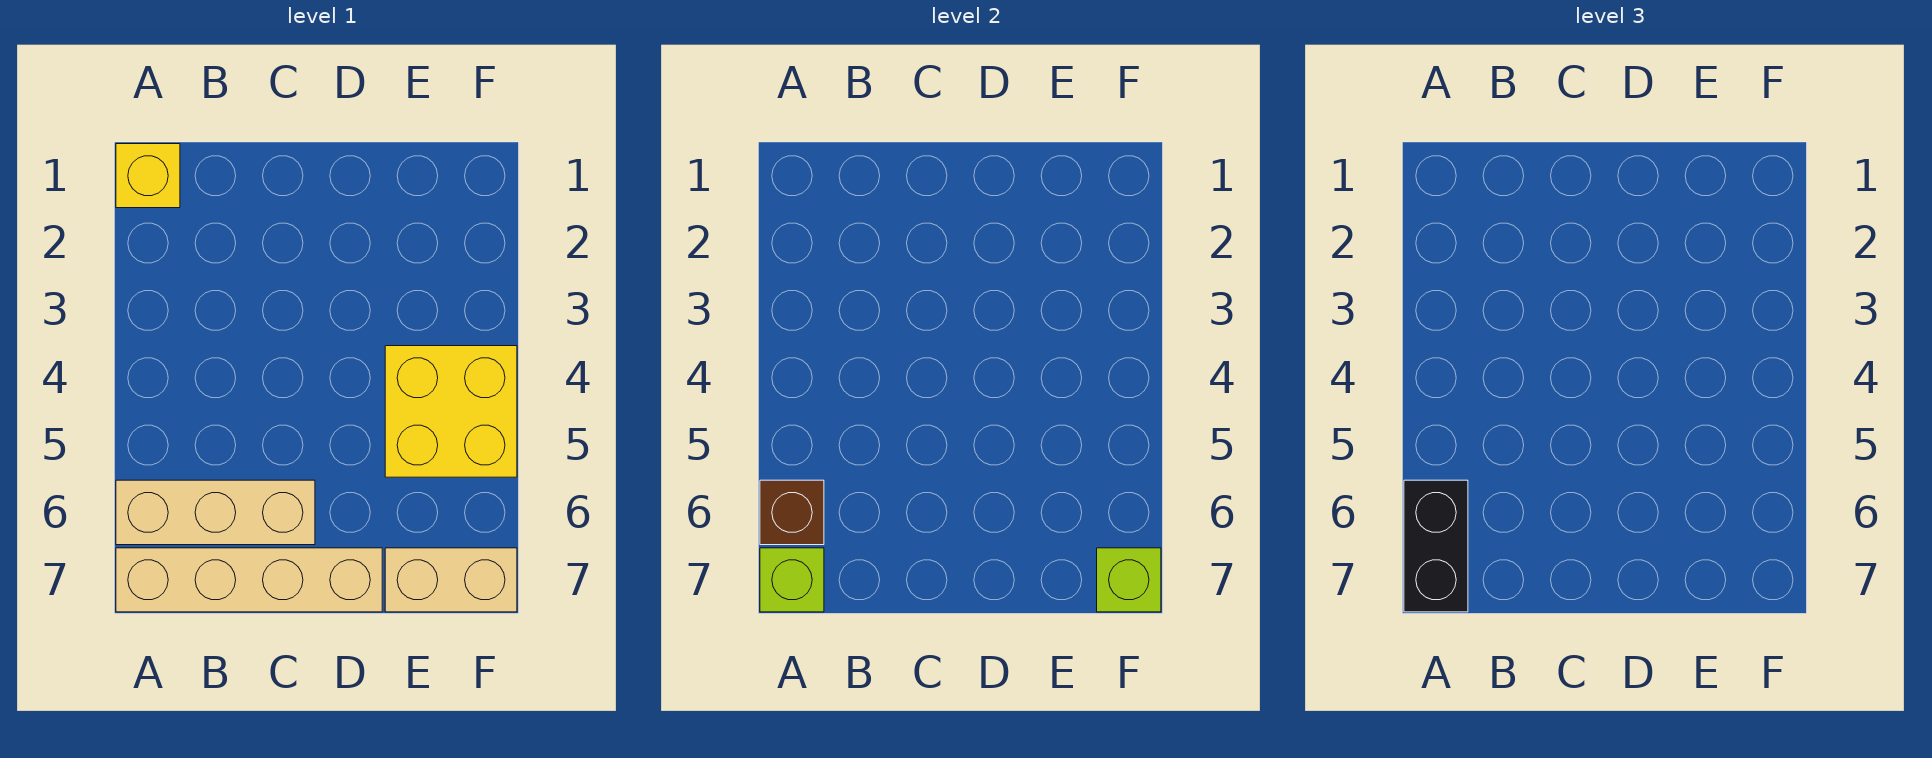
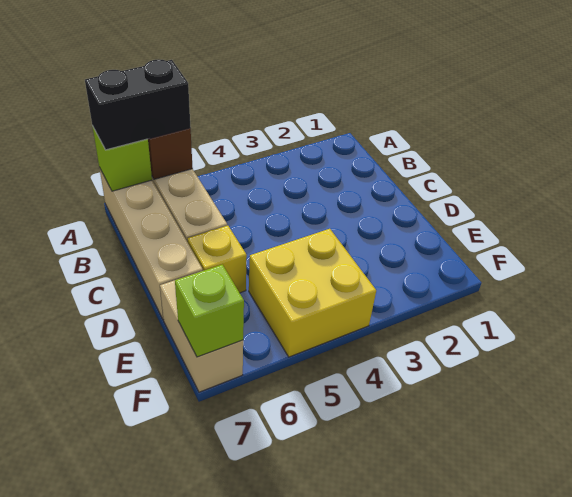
yellow brick A1 level 1 -> yellow brick D6 level 1

